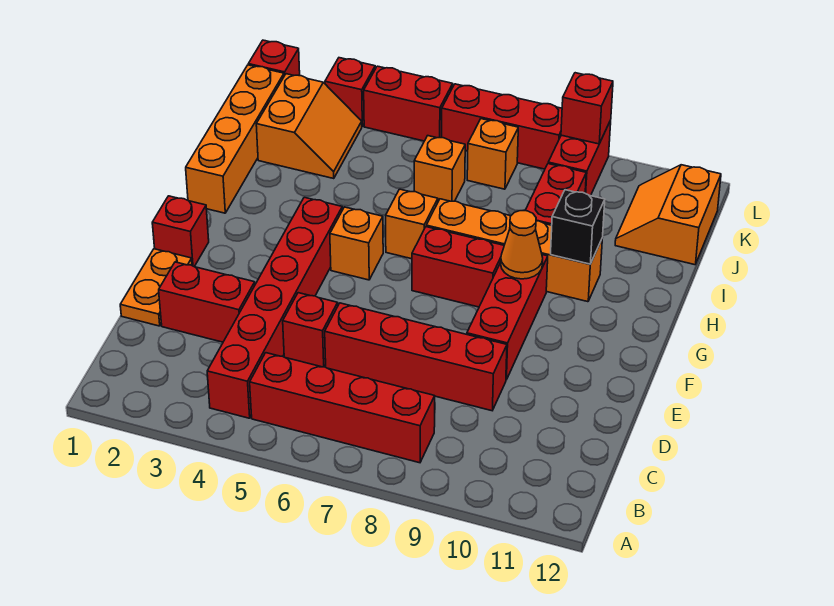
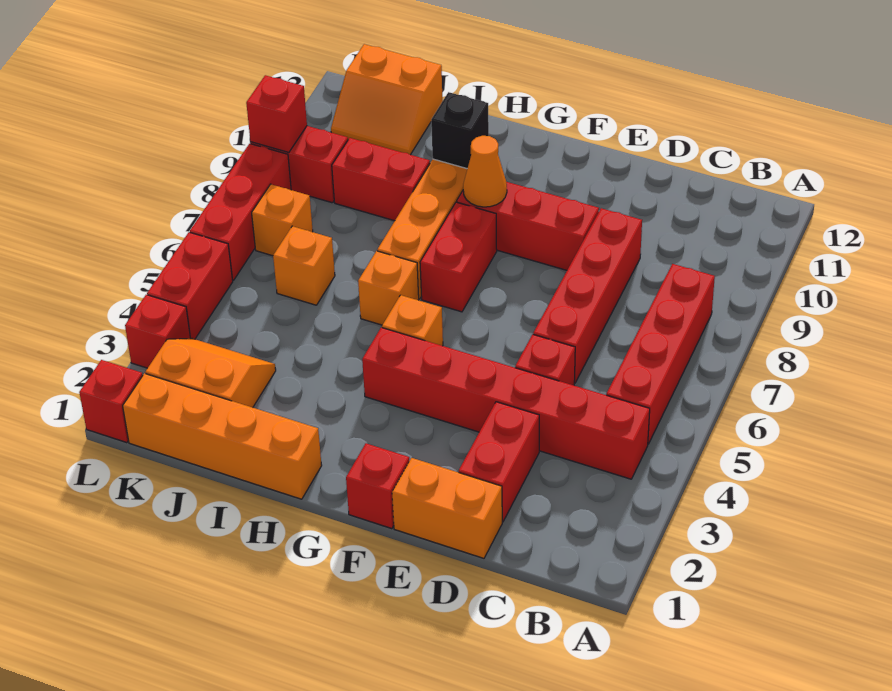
orange plate D1:E1 level 1 -> orange brick D1:E1 level 1

